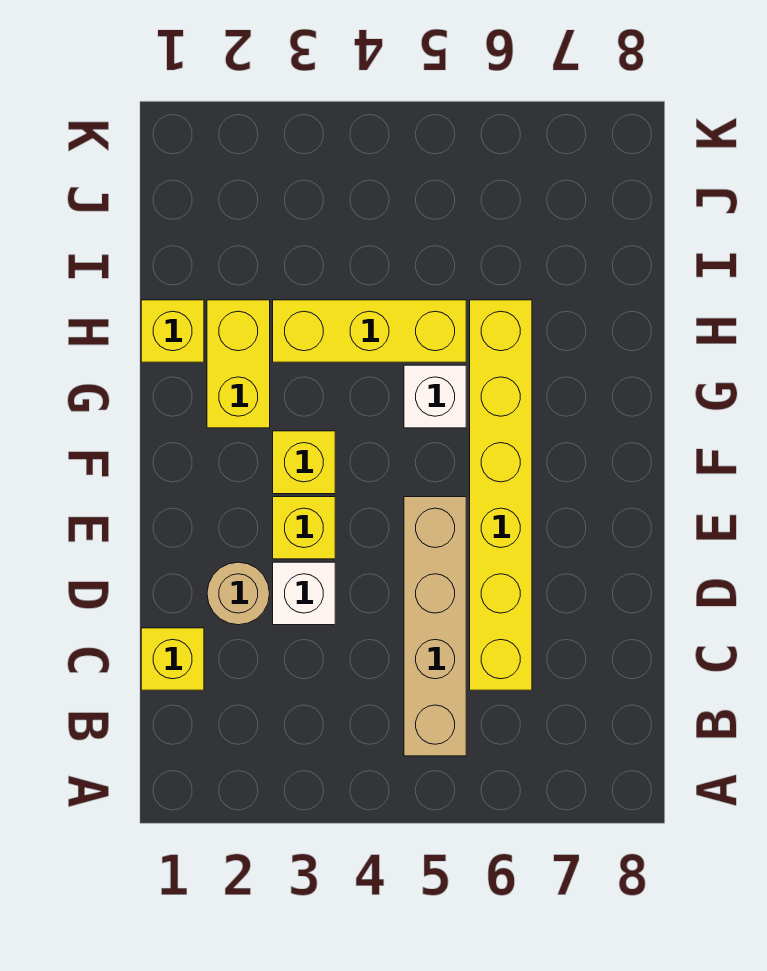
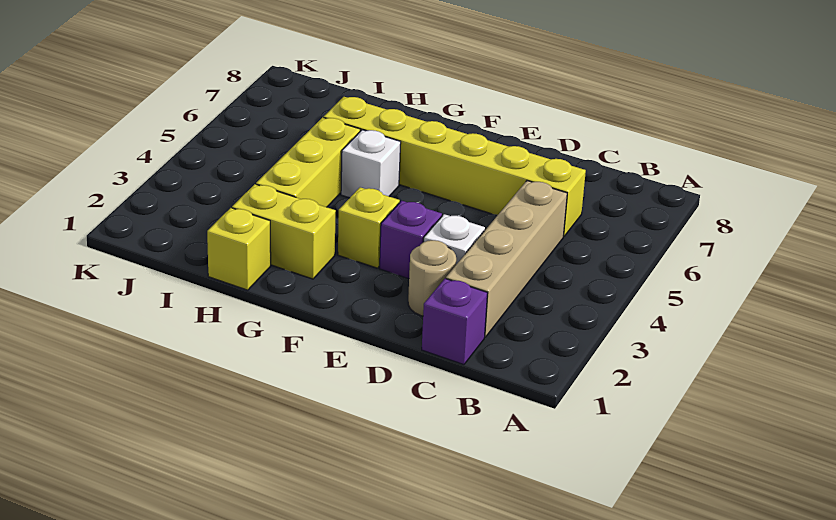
tan brick B5:E5 level 1 -> tan brick C2:C5 level 1
yellow brick C1 level 1 -> purple brick C1 level 1
yellow brick E3 level 1 -> purple brick E3 level 1

